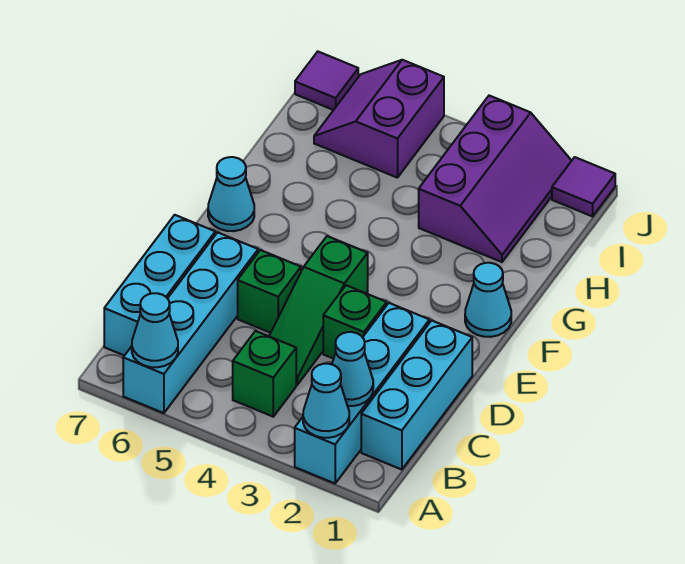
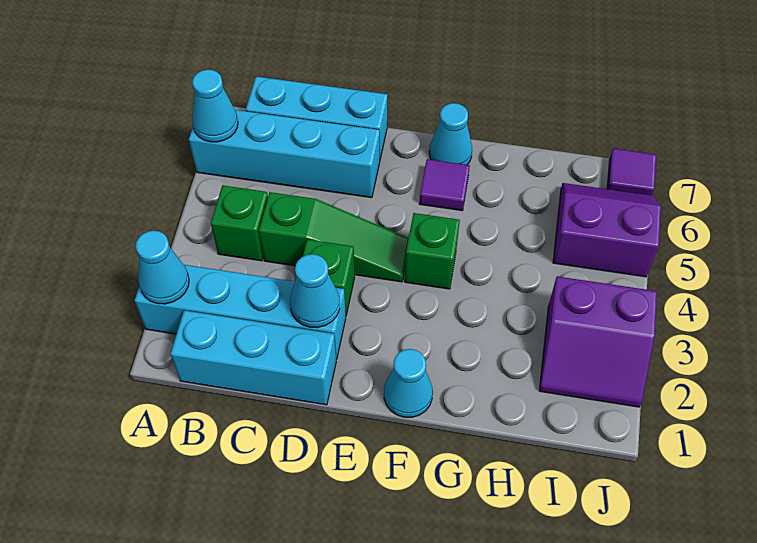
cyan cone B2 level 2 -> cyan cone D2 level 2
green slope C4:E4 level 1 top E -> green slope C4:E4 level 1 top C
green brick D5 level 1 -> green brick F4 level 1
purple slope H2:J3 level 1 top 3 -> purple slope I2:J3 level 1 top 3
purple tile J1 level 1 -> purple tile F6 level 1

